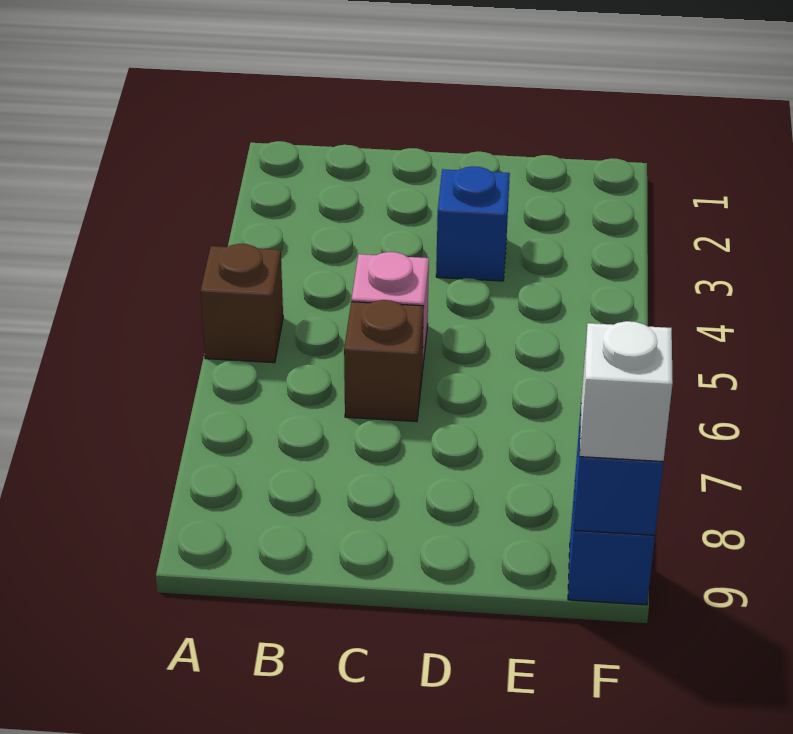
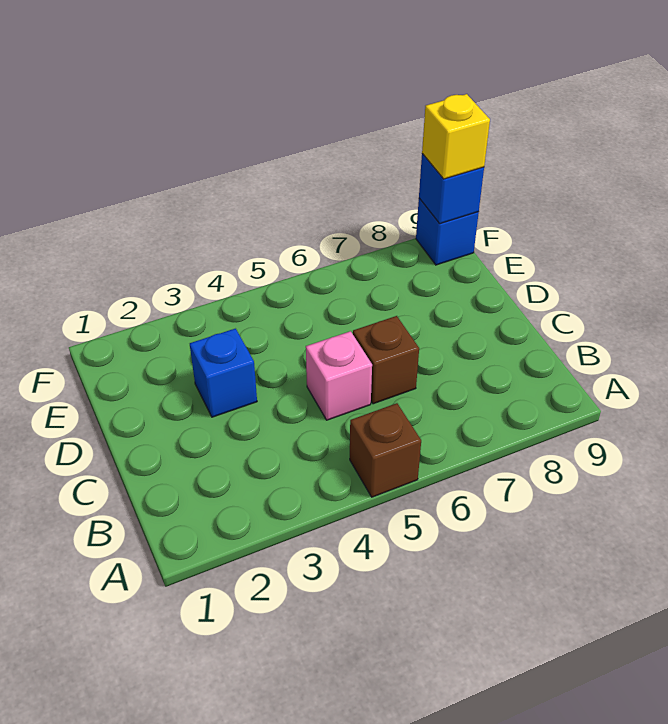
white brick F9 level 3 -> yellow brick F9 level 3

